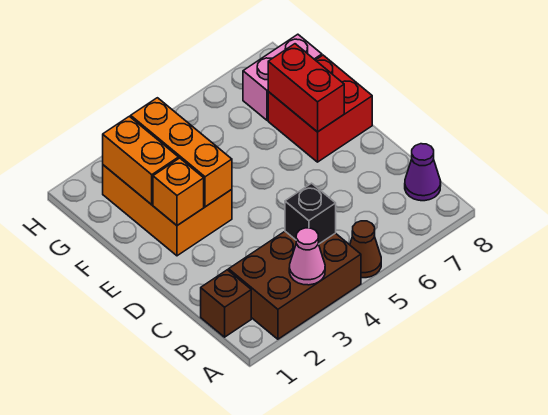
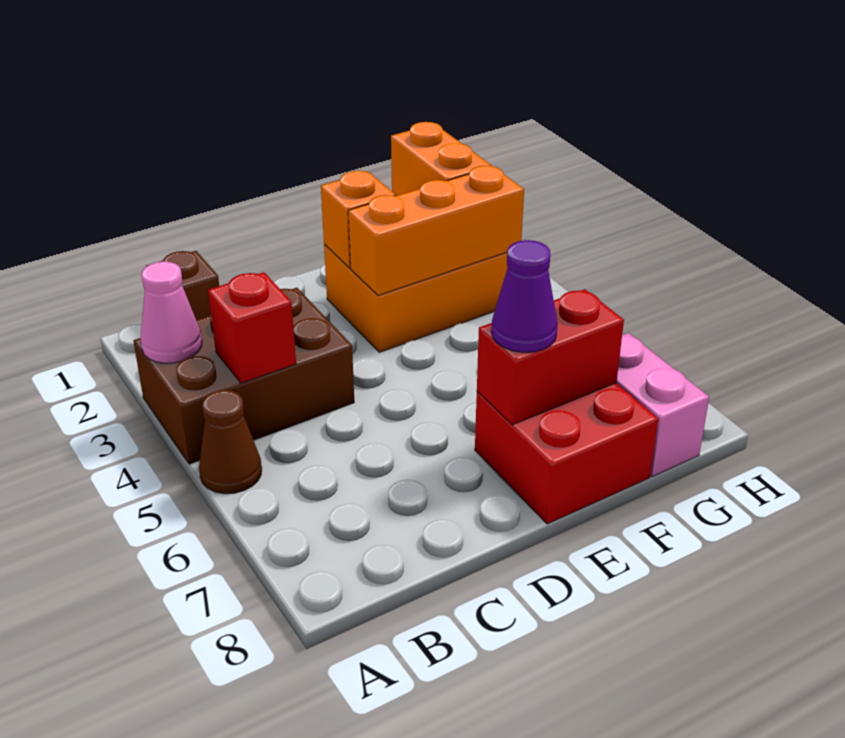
brown brick A2:B4 level 1 -> brown brick A3:C4 level 1
black brick B4 level 2 -> red brick B4 level 2
purple cone B8 level 1 -> purple cone E7 level 3
orange brick F2:G2 level 2 -> orange brick G1:G2 level 2

